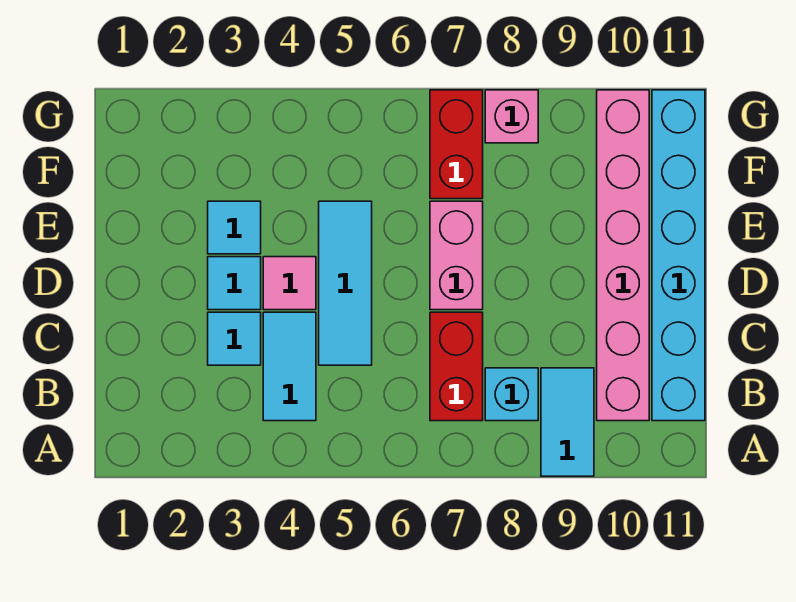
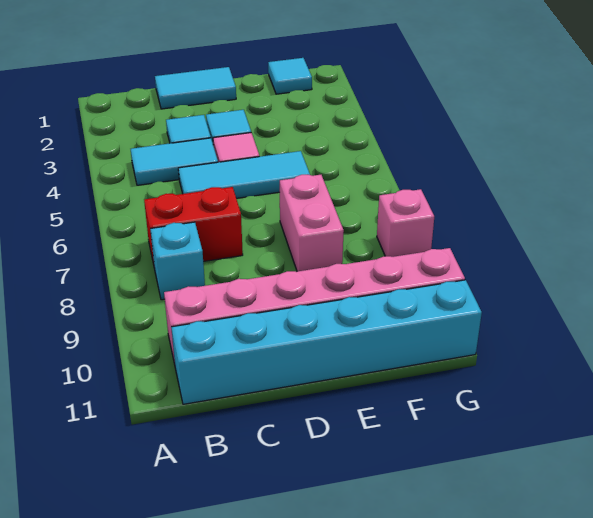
cyan tile A9:B9 level 1 -> cyan tile C1:D1 level 1
pink brick D7:E7 level 1 -> pink brick E7:E8 level 1
cyan tile E3 level 1 -> cyan tile F1 level 1
red brick F7:G7 level 1 -> none

